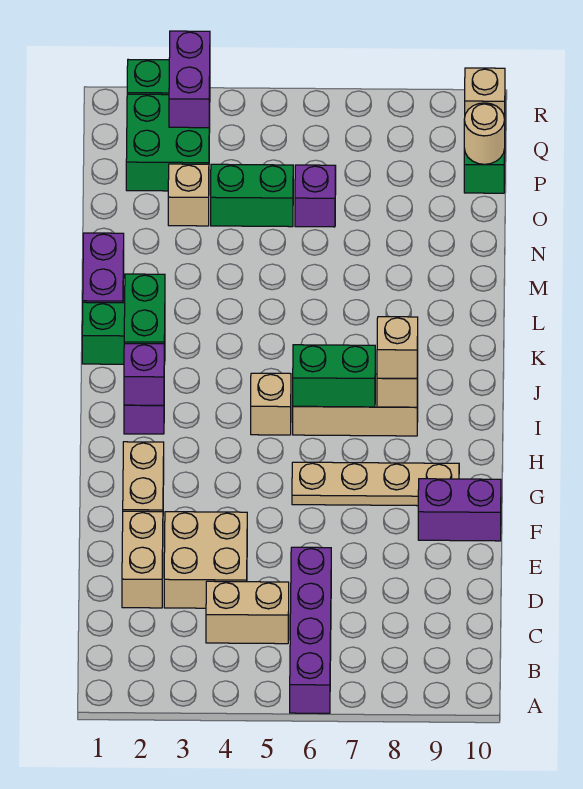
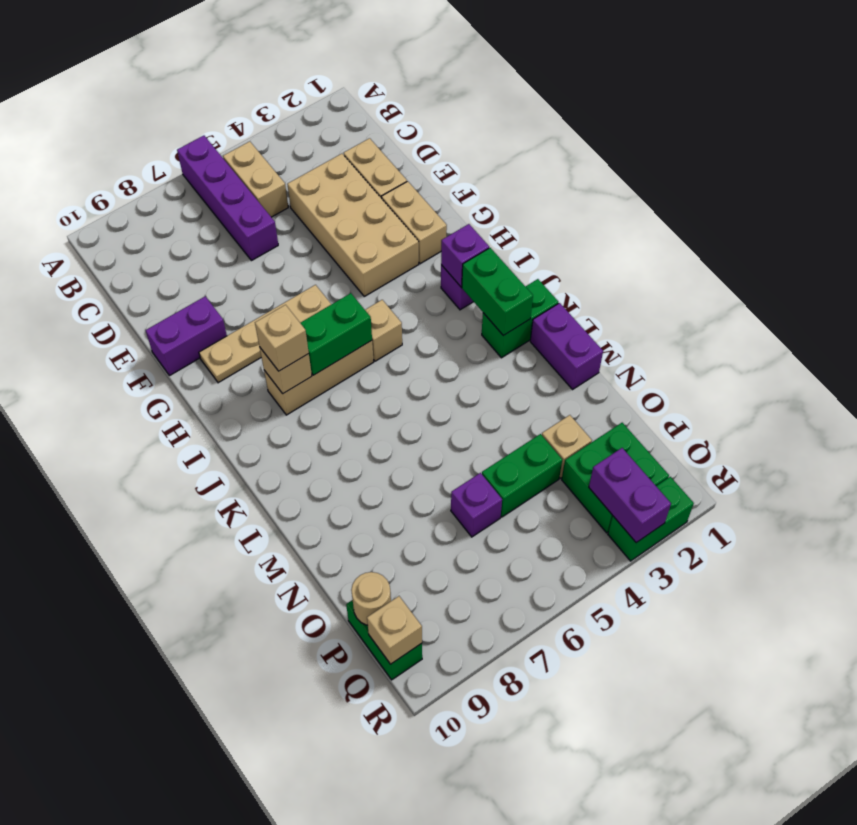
tan brick C4:C5 level 1 -> tan brick B5:C5 level 1
tan brick D3:E4 level 1 -> tan brick D3:G4 level 1

